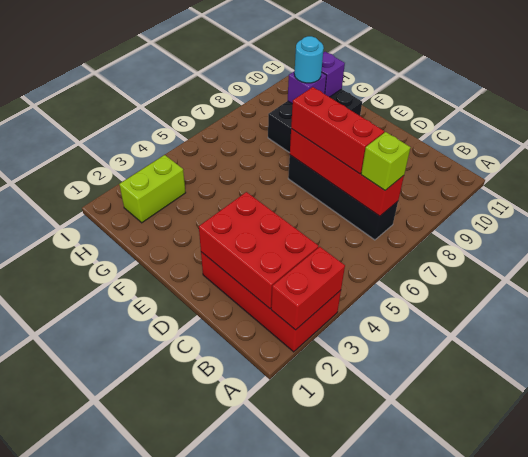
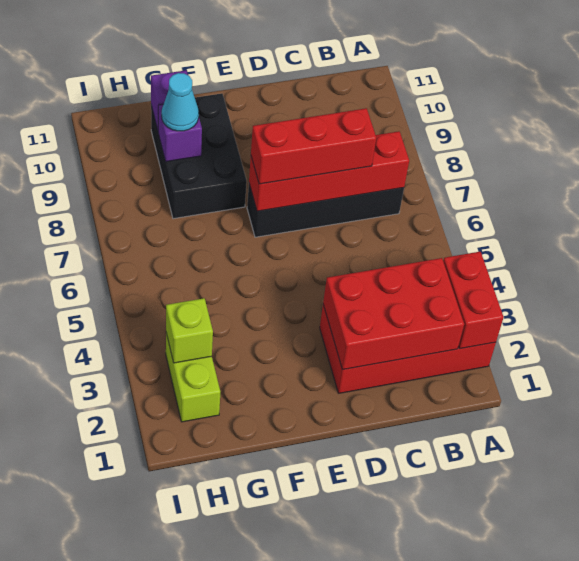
lime brick B7 level 3 -> lime brick H3 level 2
cyan round brick G9 level 3 -> cyan cone G9 level 3

